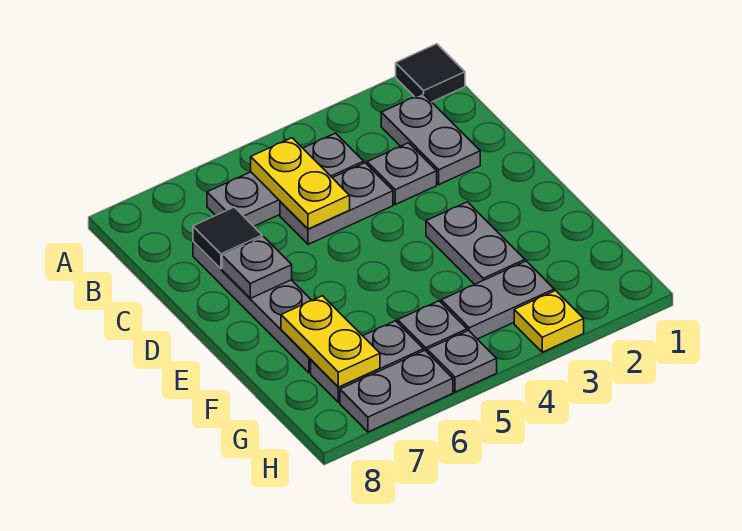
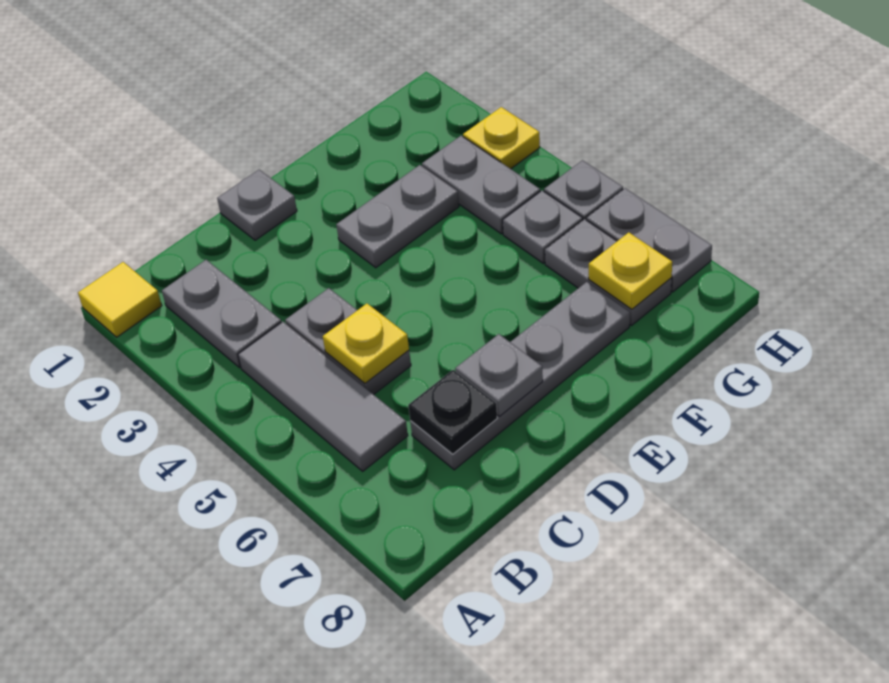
black tile A1 level 1 -> yellow tile A1 level 1
grey plate B2:C2 level 1 -> grey plate B2:B3 level 1
grey plate B4:B6 level 1 -> grey tile B4:B6 level 1
yellow plate B5:C5 level 2 -> yellow plate C5 level 2
grey plate C3 level 1 -> grey plate D1 level 1
black tile C7 level 2 -> black plate C7 level 2
yellow plate F7:G7 level 2 -> yellow plate G7 level 2

